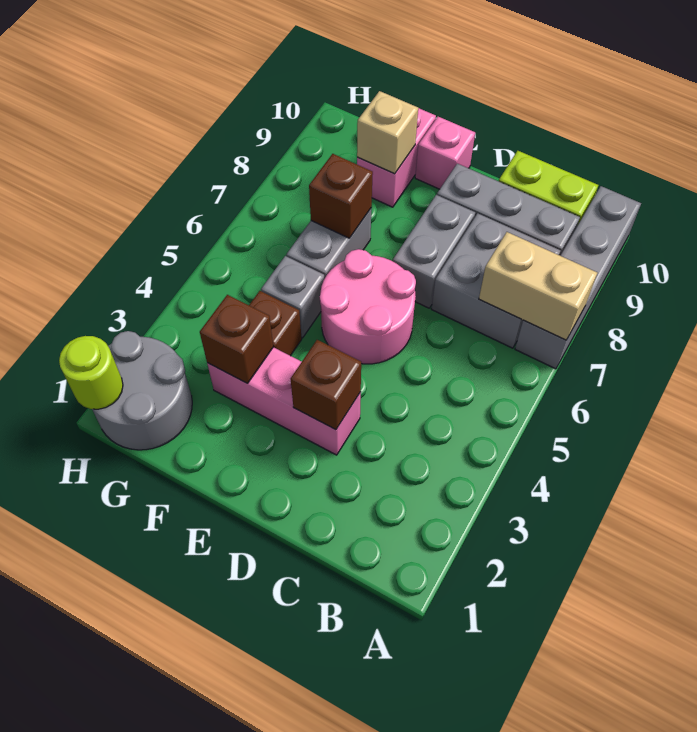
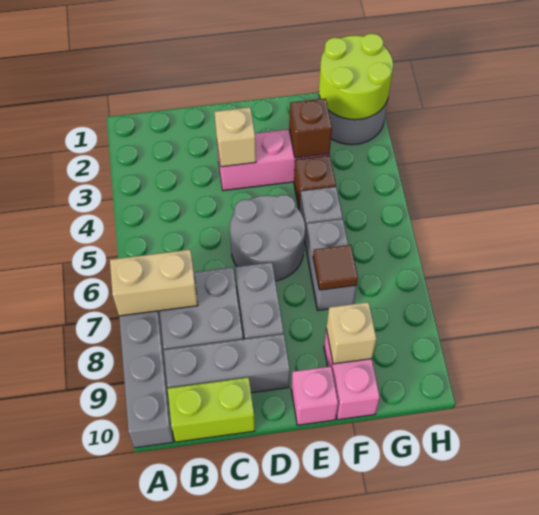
brown brick D3 level 2 -> tan brick D3 level 2
pink round brick D5:E6 level 1 -> grey round brick D5:E6 level 1
brown brick F7 level 2 -> brown tile F7 level 2
lime round brick H1 level 2 -> lime round brick G1:H2 level 2

